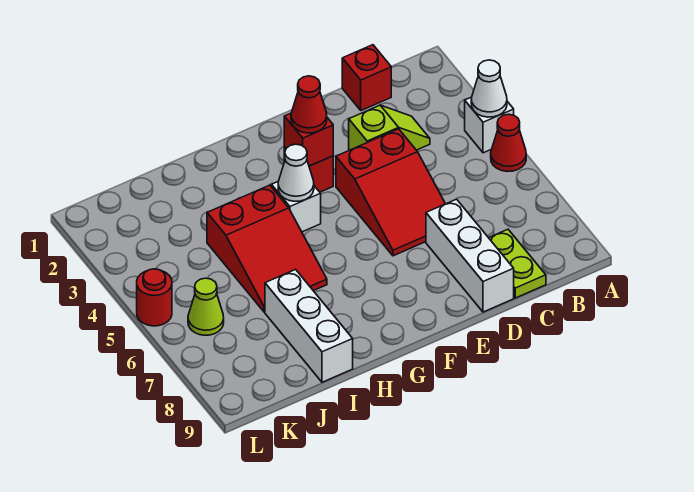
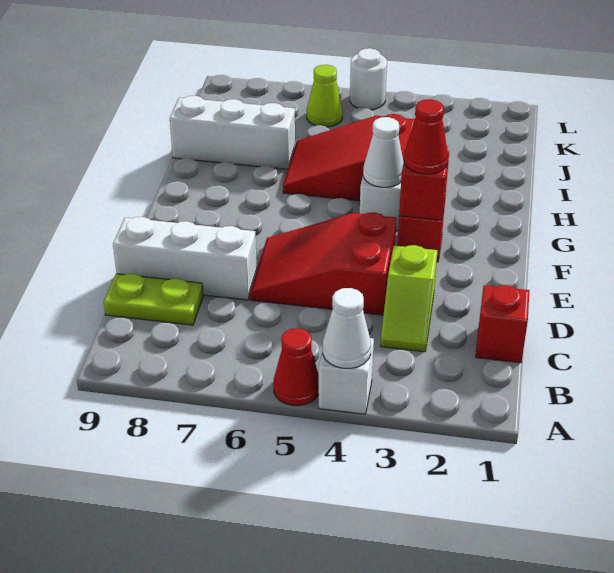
red round brick L5 level 1 -> white round brick L5 level 1

